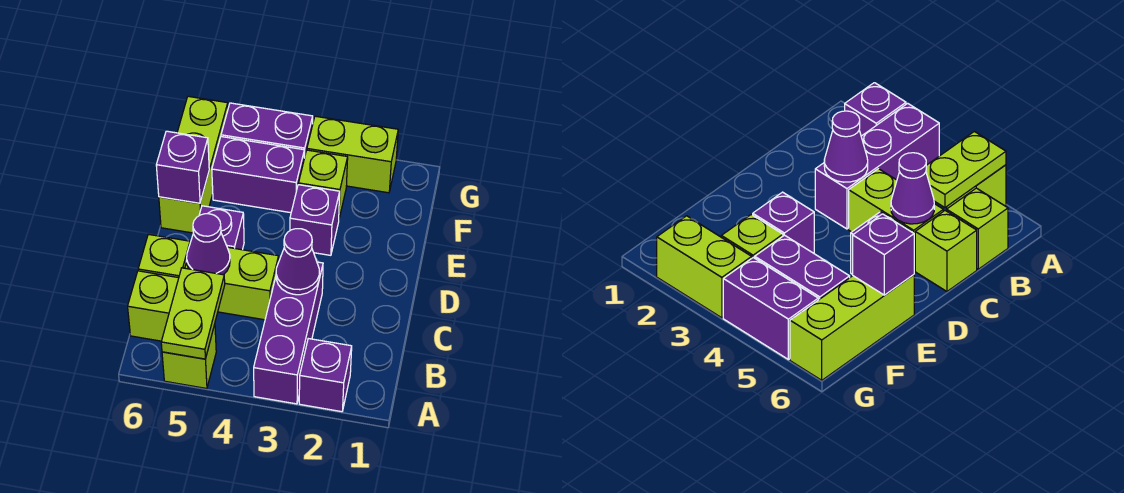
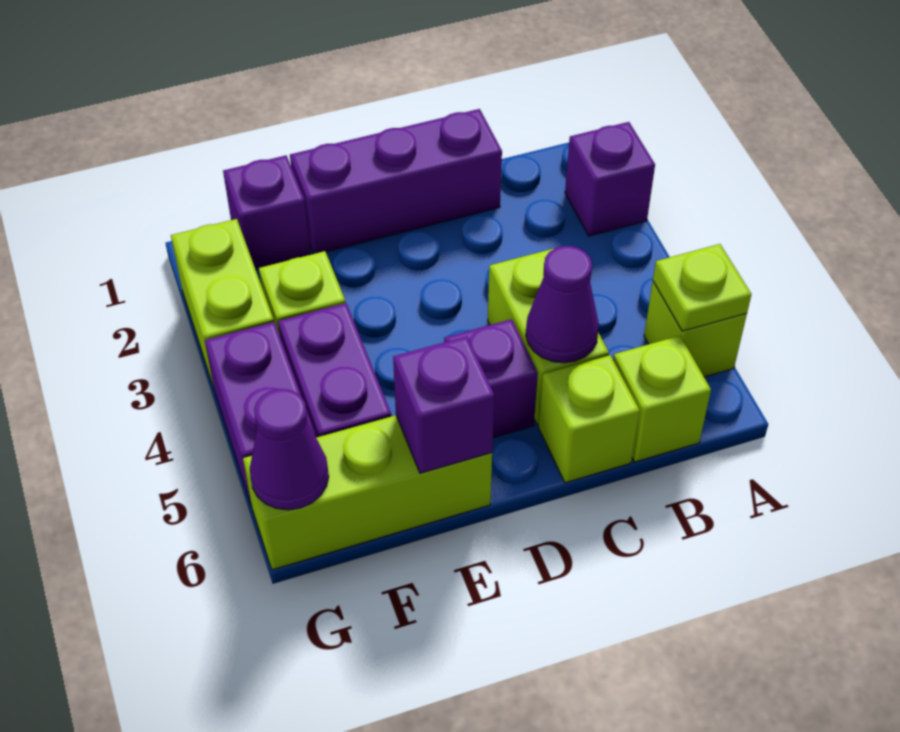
purple brick A3:C3 level 1 -> purple brick C1:E1 level 1
lime plate A5:B5 level 2 -> lime plate A5 level 2
purple cone C3 level 2 -> purple cone G6 level 2
purple brick E3 level 1 -> purple brick F1 level 1

